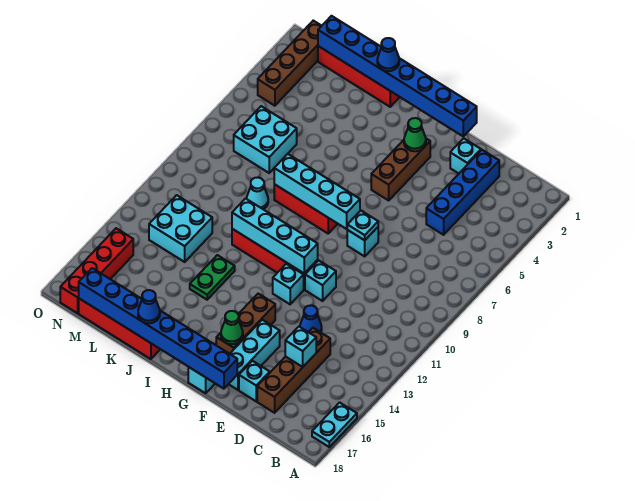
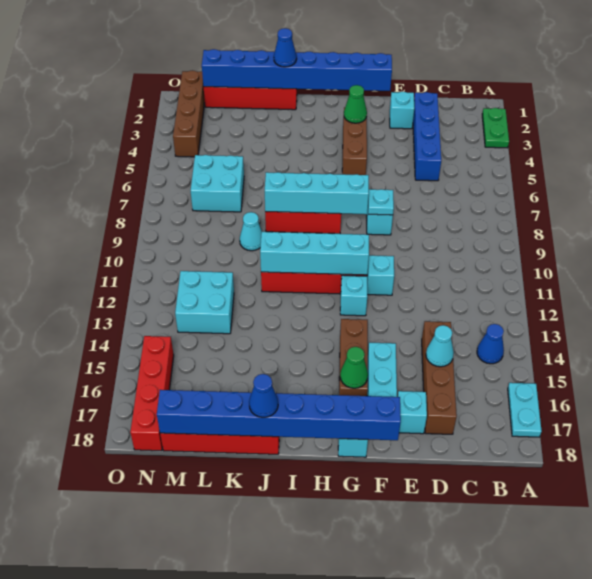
cyan brick D15 level 2 -> cyan cone D15 level 2
blue cone E13 level 1 -> blue cone B14 level 1
green plate J13:J14 level 1 -> green plate A2:A3 level 1

